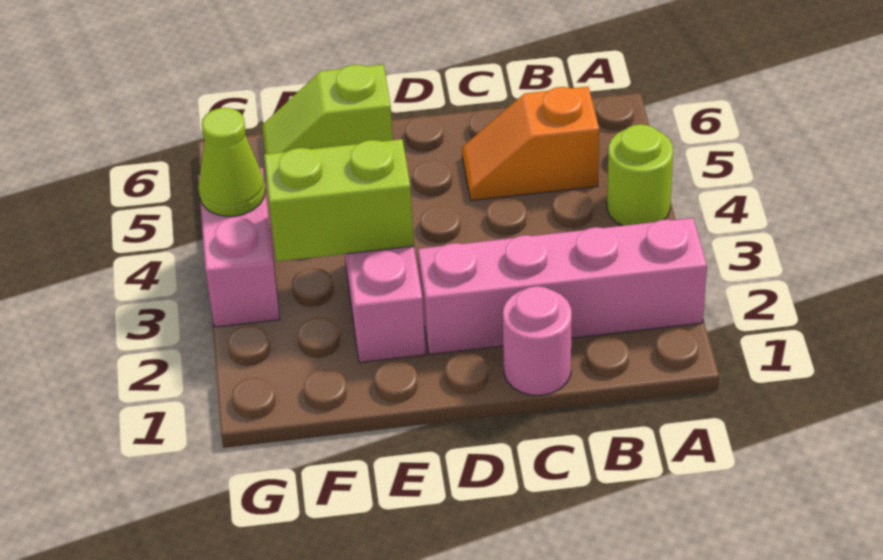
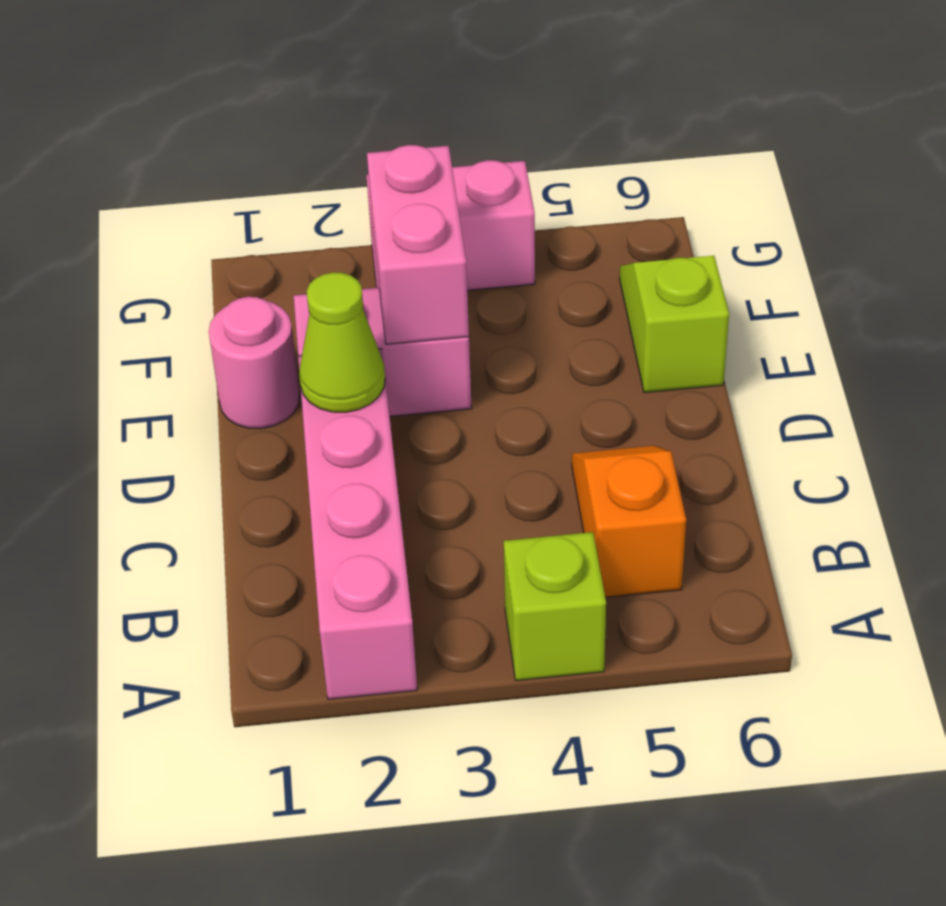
lime round brick A4 level 1 -> lime brick A4 level 1
pink round brick C1 level 1 -> pink round brick E1 level 1
lime brick E3:F3 level 2 -> pink brick E3:F3 level 2
lime cone G4 level 2 -> lime cone D2 level 2

